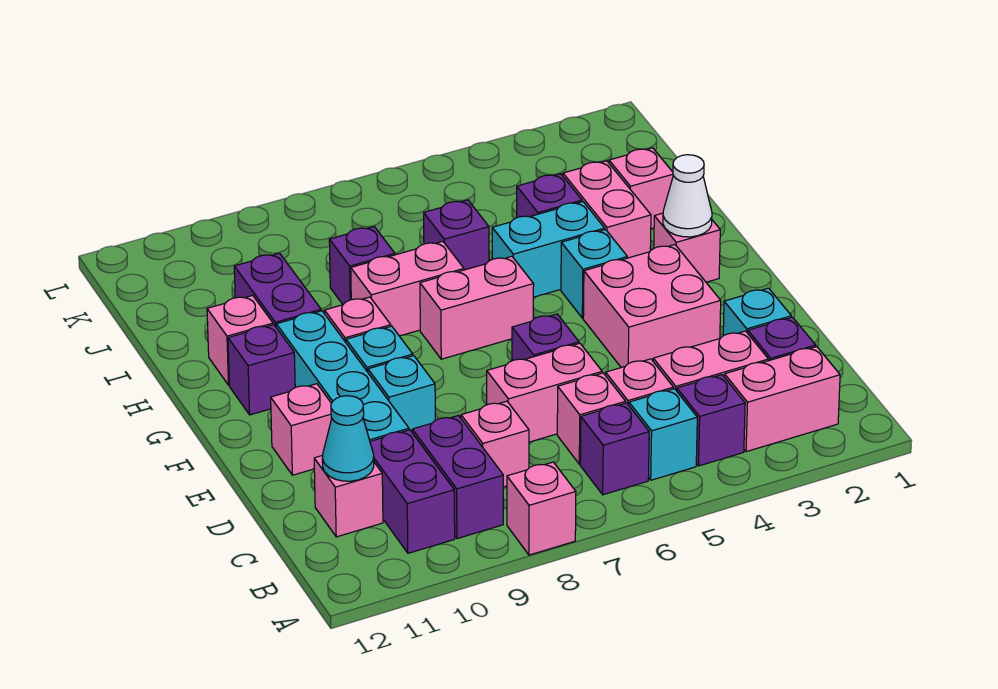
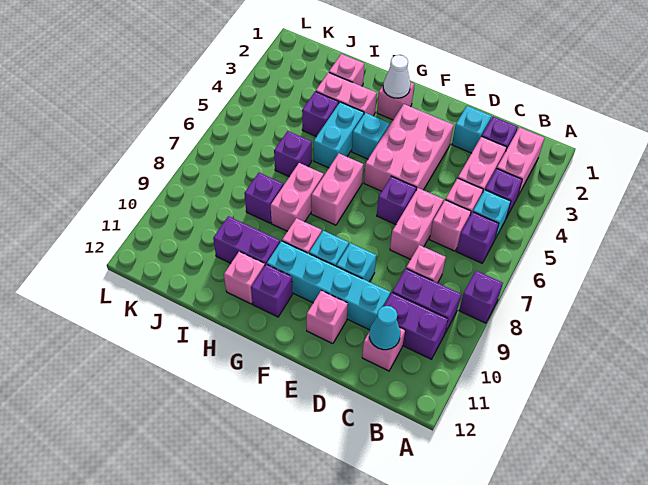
pink brick A8 level 1 -> purple brick A8 level 1
pink brick E3:F4 level 1 -> pink brick E3:F5 level 1

